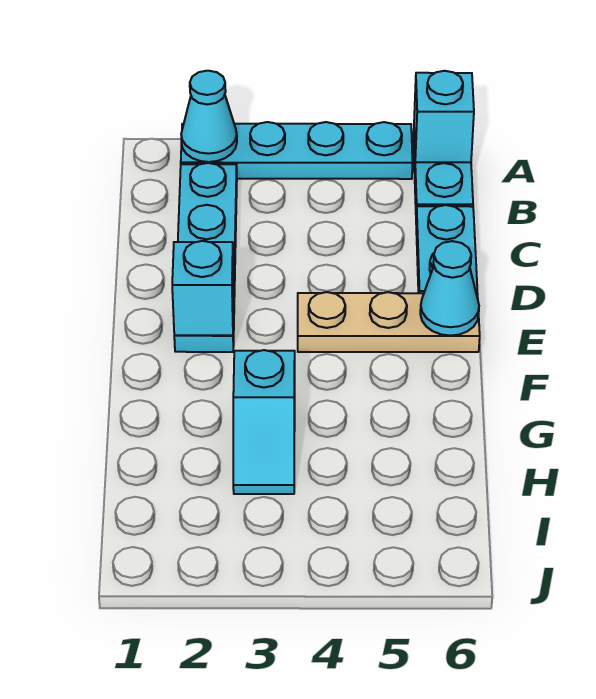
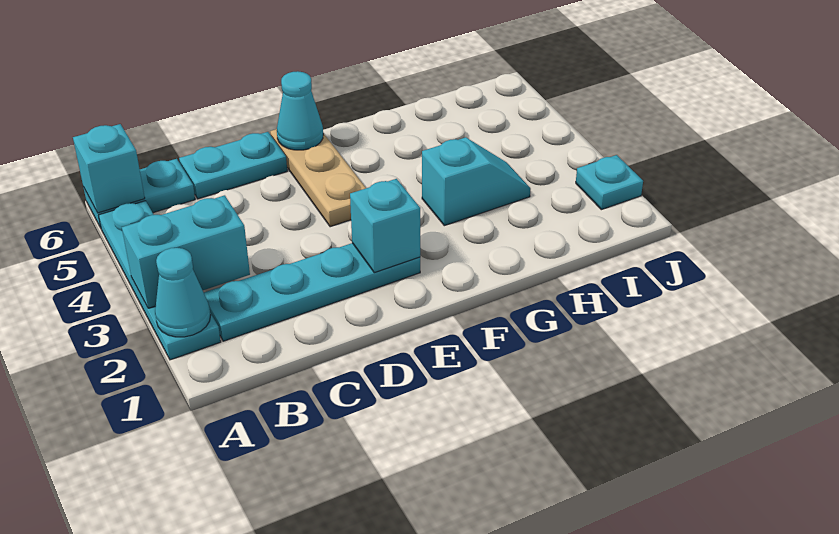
none -> cyan brick A3:B3 level 2
none -> cyan plate J2 level 1

